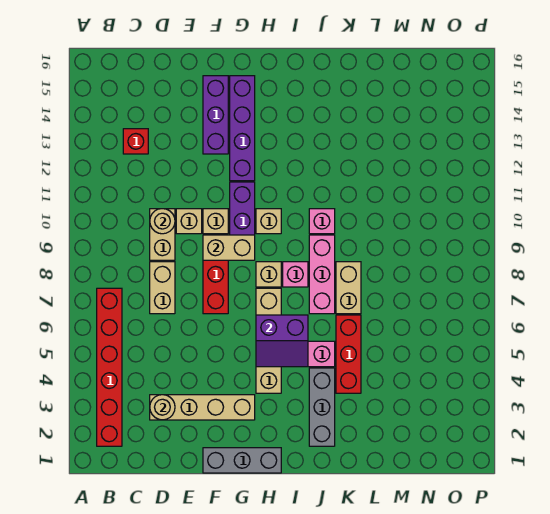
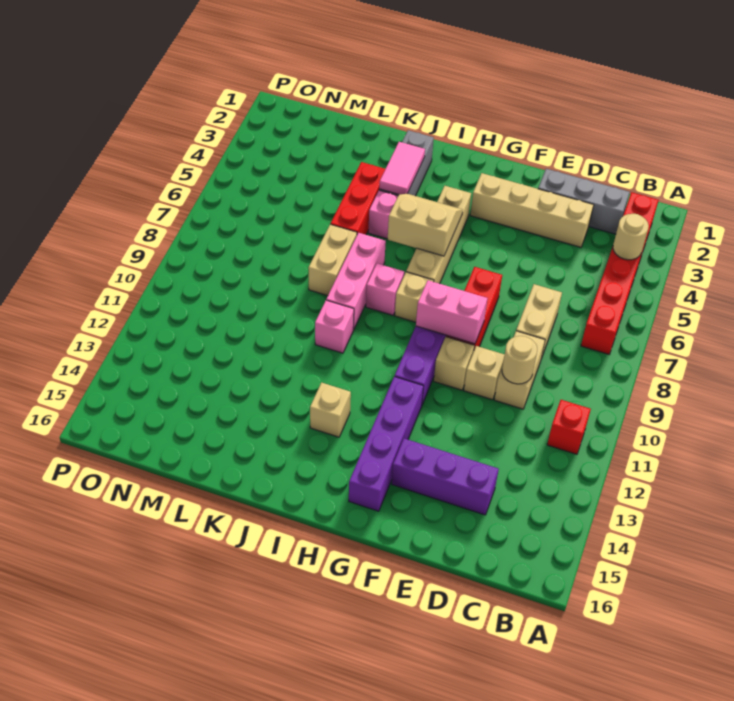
red brick C13 level 1 -> red brick B11 level 1
tan round brick D3 level 2 -> tan round brick B4 level 2
grey brick F1:H1 level 1 -> grey brick C2:E2 level 1
tan brick F9:G9 level 2 -> pink brick F9:G9 level 2
purple brick F13:F15 level 1 -> purple brick D14:F14 level 1
purple slope H5:I6 level 2 top 6 -> tan slope H5:I6 level 2 top 6
tan brick H10 level 1 -> tan brick I13 level 1
none -> pink tile J3:J4 level 2

